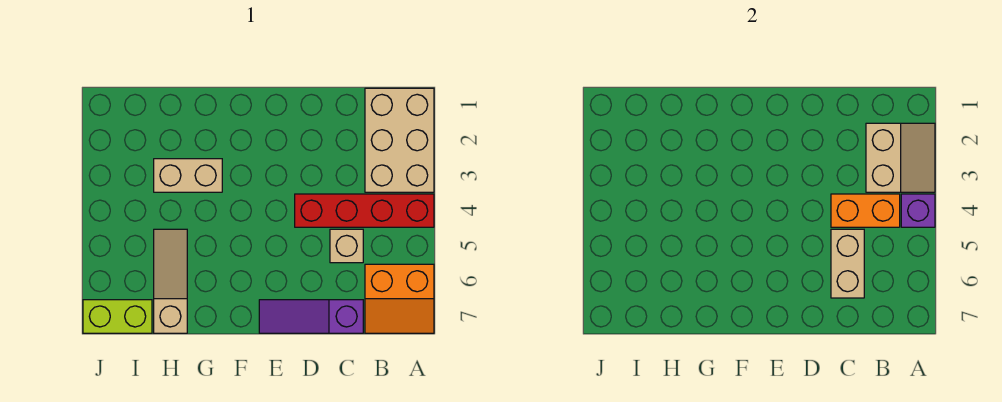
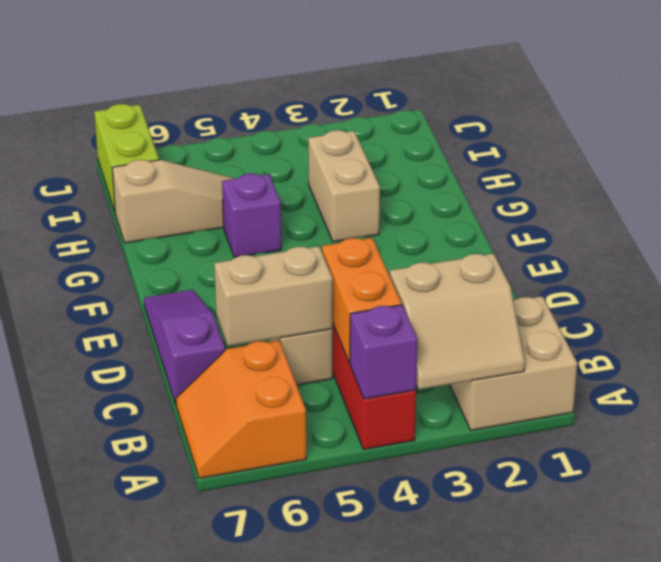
tan brick A1:B3 level 1 -> tan brick A1:B2 level 1
none -> purple brick G5 level 1

